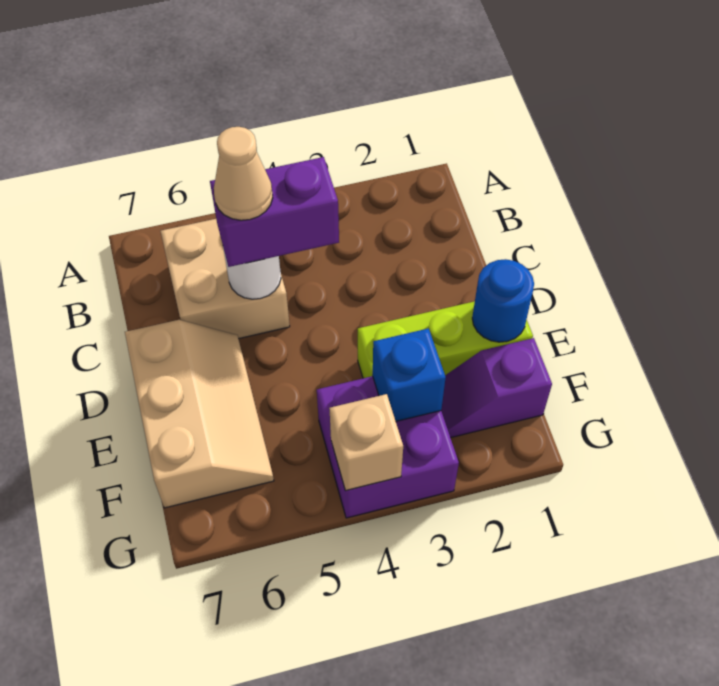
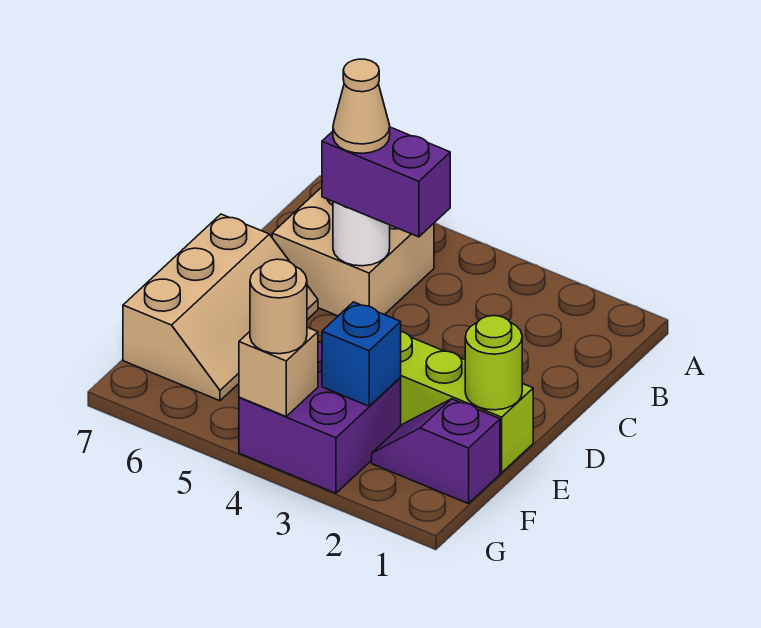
blue round brick E1 level 2 -> lime round brick E1 level 2
none -> tan round brick G4 level 3

